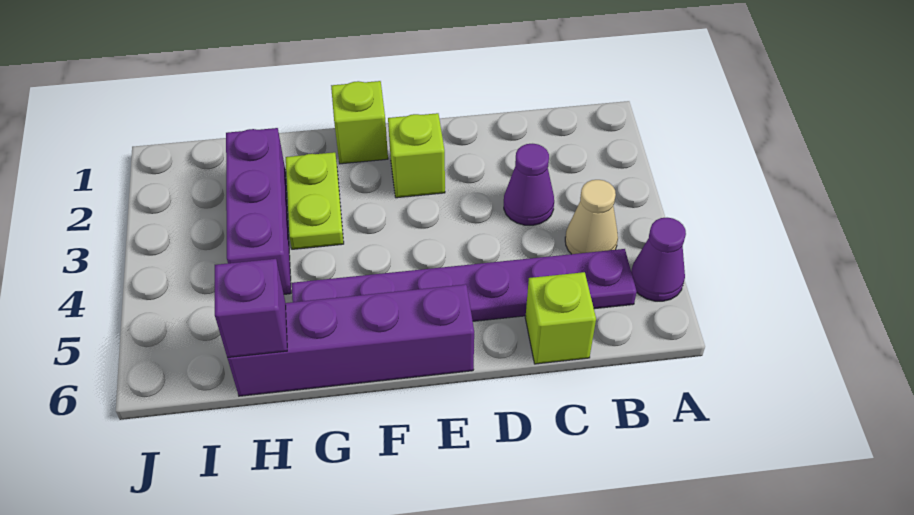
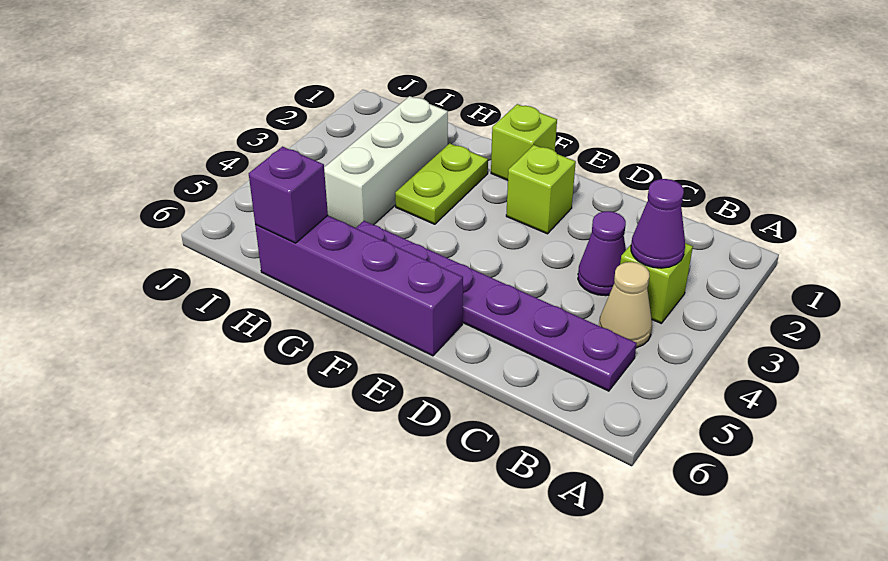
purple cone A5 level 1 -> purple cone B3 level 2
lime brick C6 level 1 -> lime brick B3 level 1
purple brick H2:H4 level 1 -> white brick H2:H4 level 1

